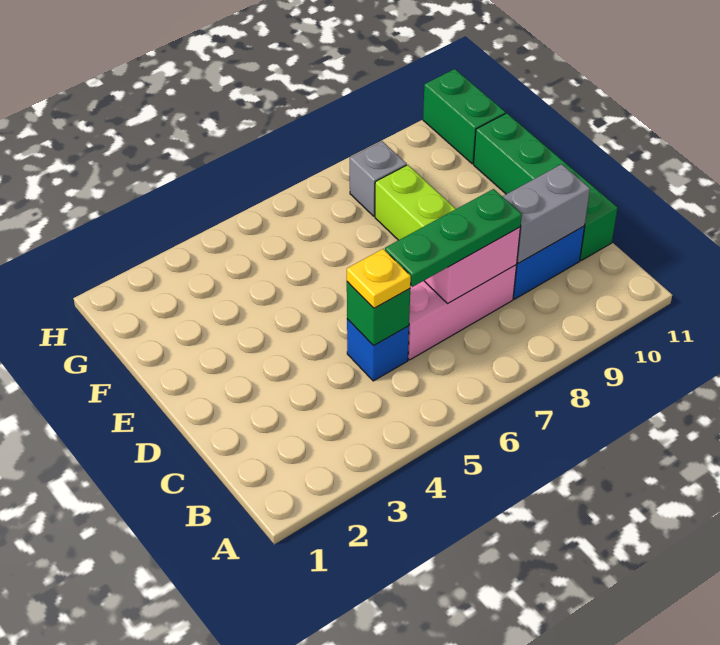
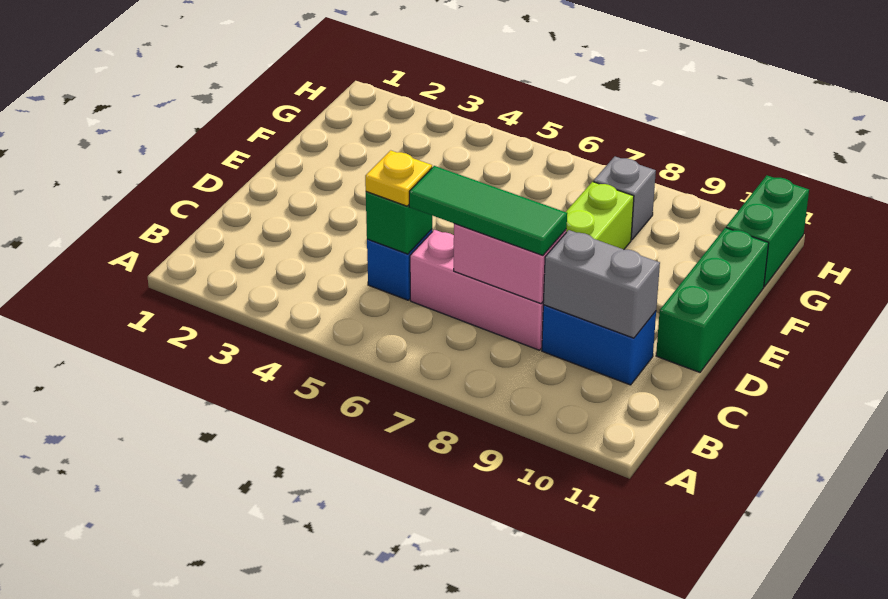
green plate C6:C8 level 3 -> green tile C6:C8 level 3
green brick C11:F11 level 1 -> green brick D11:F11 level 1

